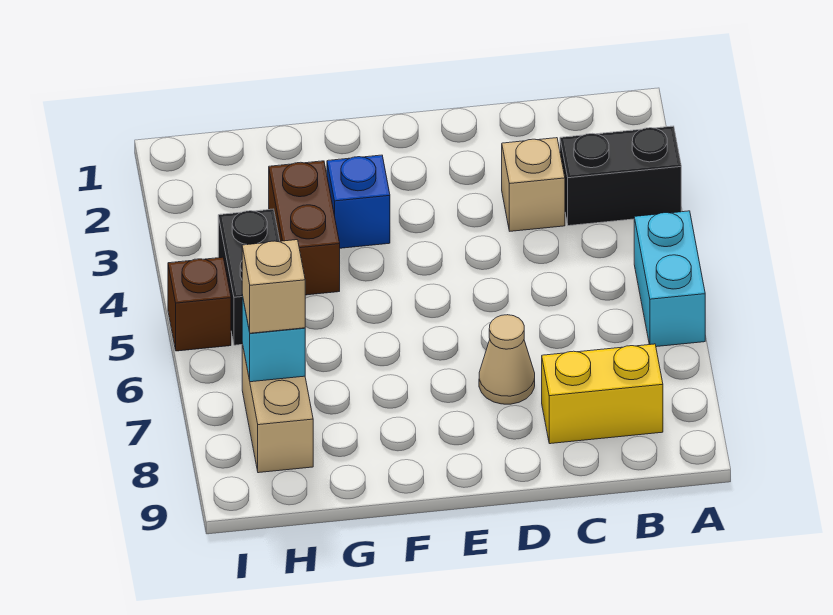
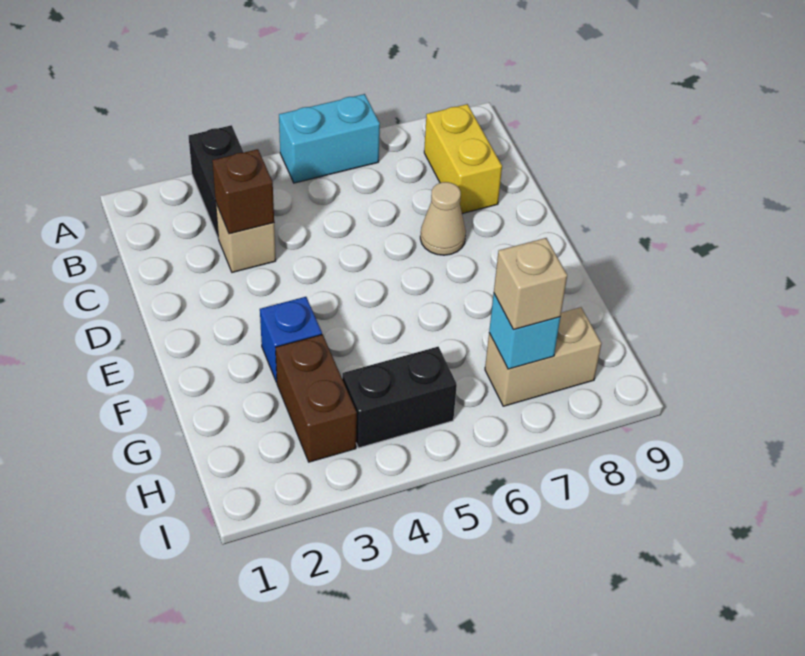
brown brick G3:G4 level 1 -> brown brick G3:H3 level 1
brown brick I5 level 1 -> brown brick C3 level 2

